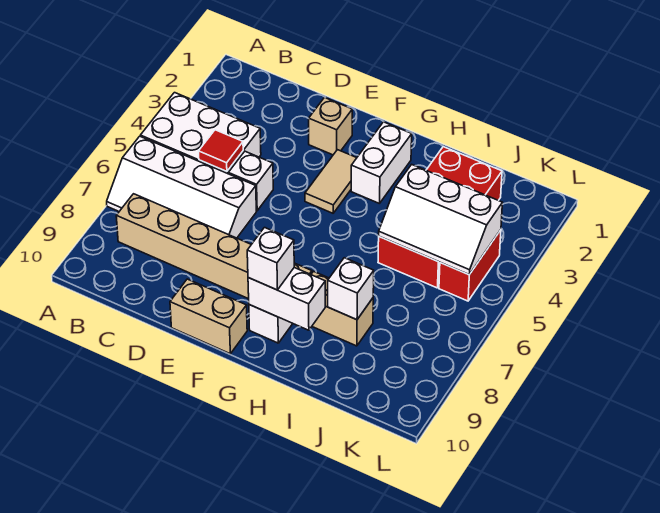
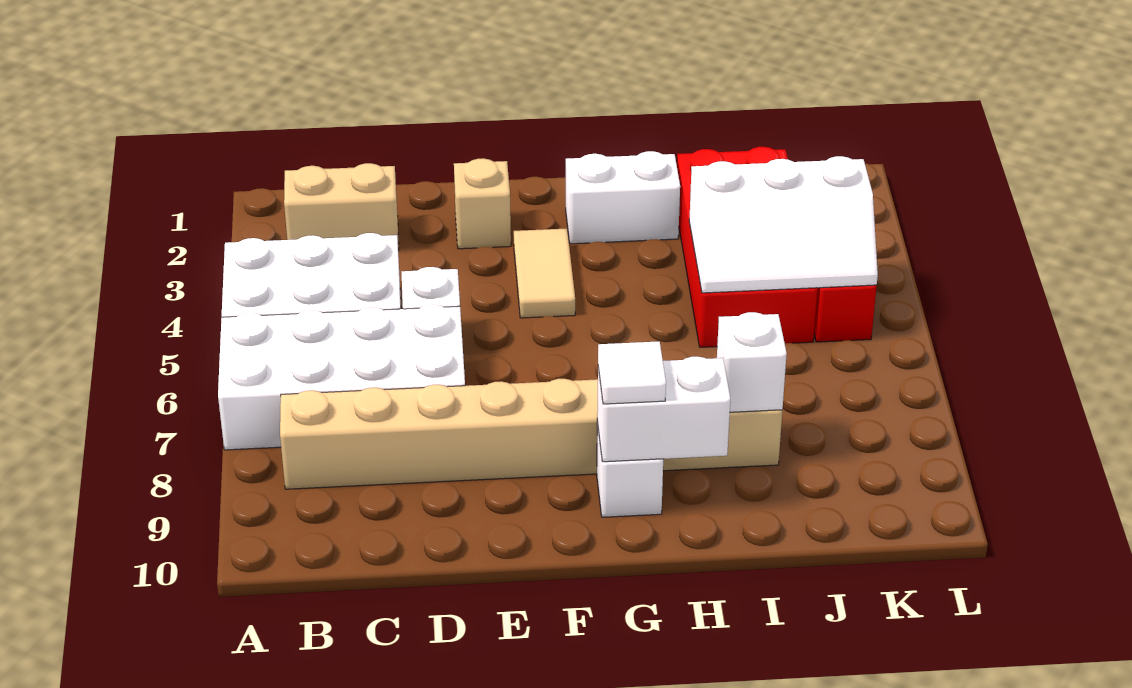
white slope A6:D7 level 1 top 6 -> white brick A6:D7 level 1
red tile C5 level 2 -> none
tan brick E10:F10 level 1 -> tan brick B2:C2 level 1
white brick G2:G3 level 1 -> white brick G2:H2 level 1
white brick G9 level 3 -> white tile G9 level 3

